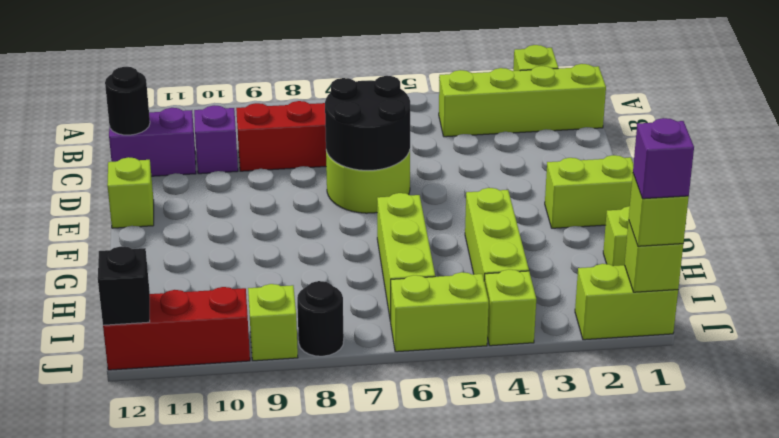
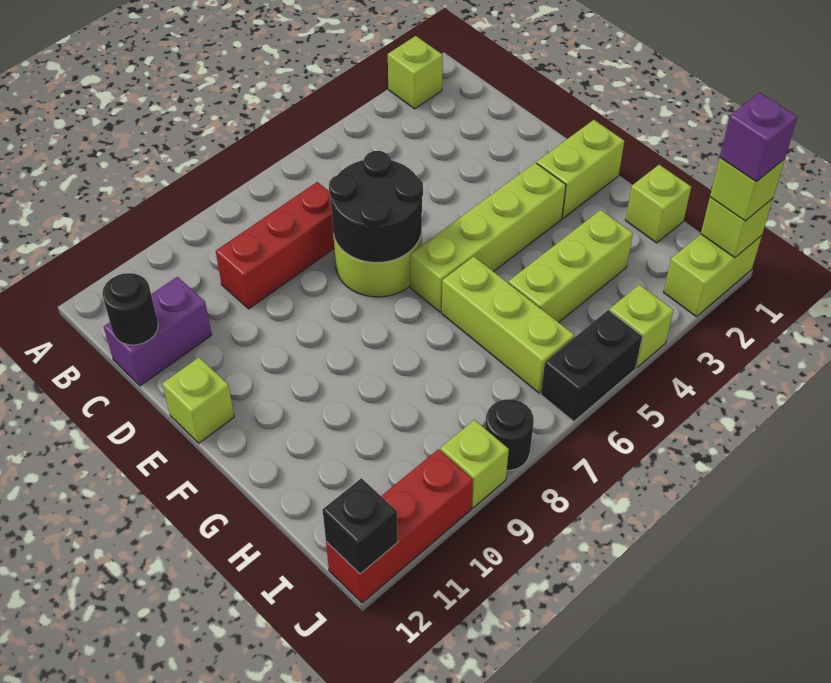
lime brick B1:B4 level 1 -> lime brick F3:F6 level 1
purple brick C10 level 1 -> none
lime brick G4:I4 level 1 -> lime brick H3:H5 level 1
lime brick J5:J6 level 1 -> black brick J5:J6 level 1

